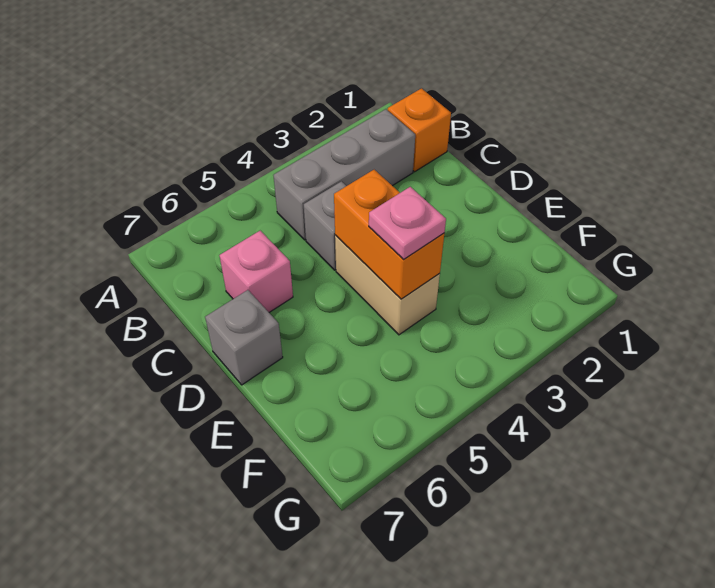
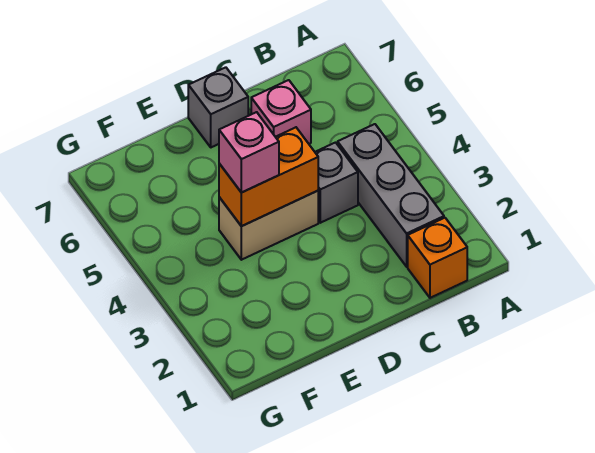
pink plate E4 level 3 -> pink brick E4 level 3

